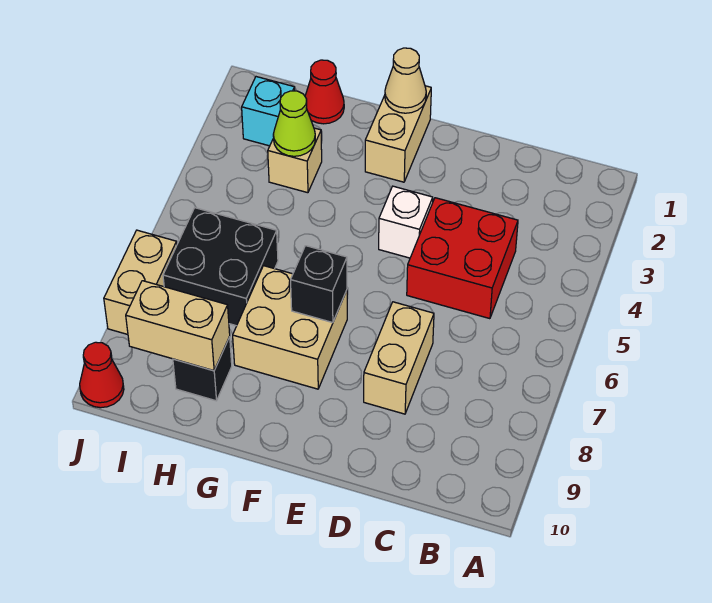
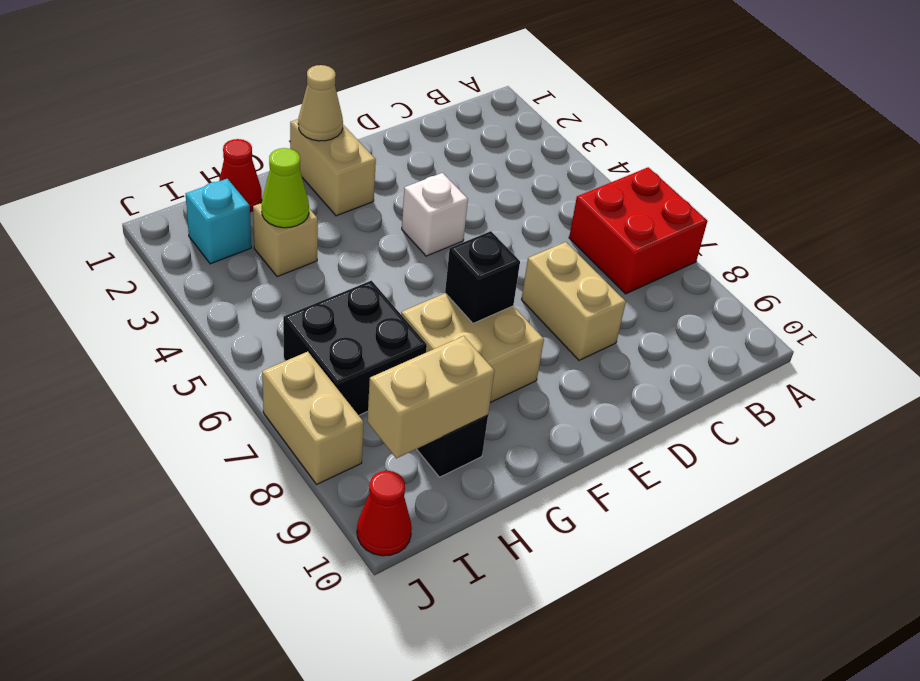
red brick C4:D5 level 1 -> red brick A6:B7 level 1

